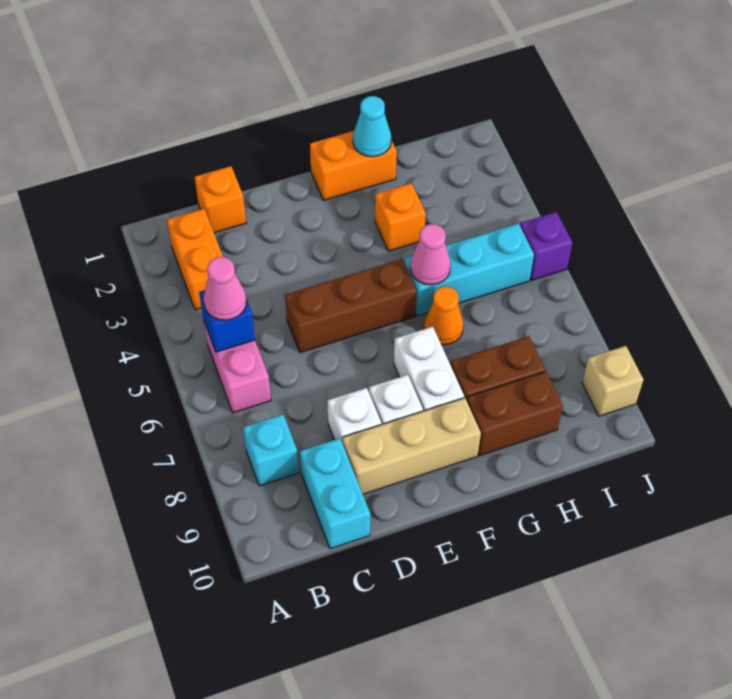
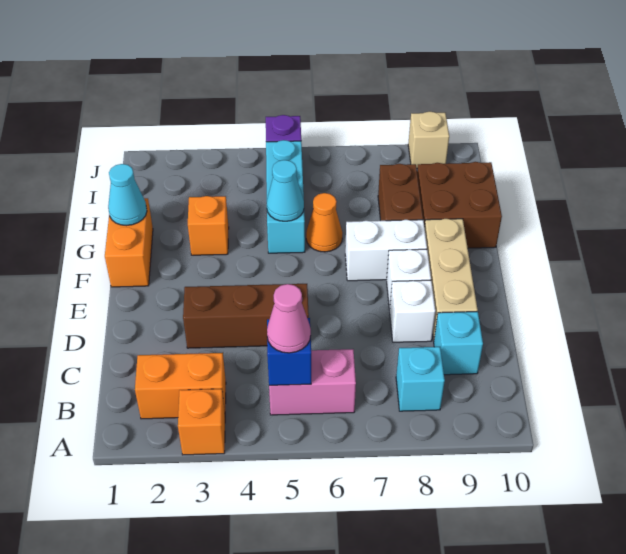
orange brick C1 level 1 -> orange brick A3 level 1
cyan brick C9:C10 level 1 -> cyan brick C9 level 1
brown brick D5:F5 level 1 -> brown brick D3:D5 level 1
pink cone G5 level 2 -> cyan cone G5 level 2
brown brick G9:H9 level 1 -> brown brick G9:H10 level 1

